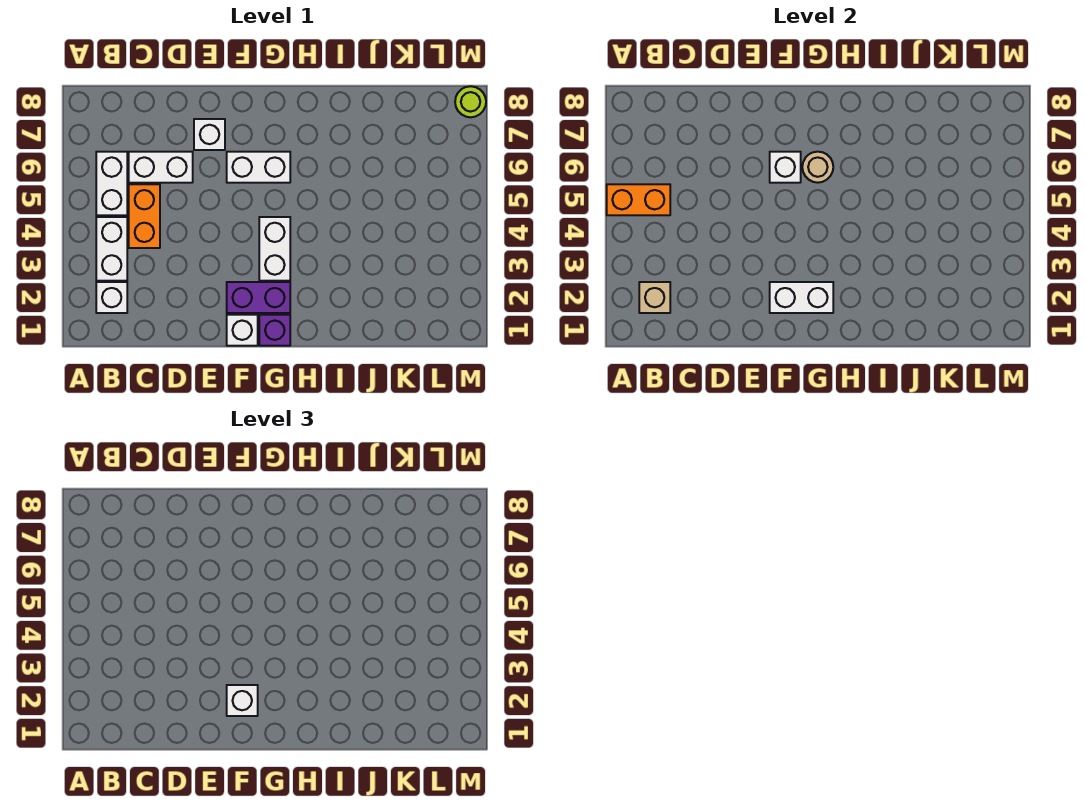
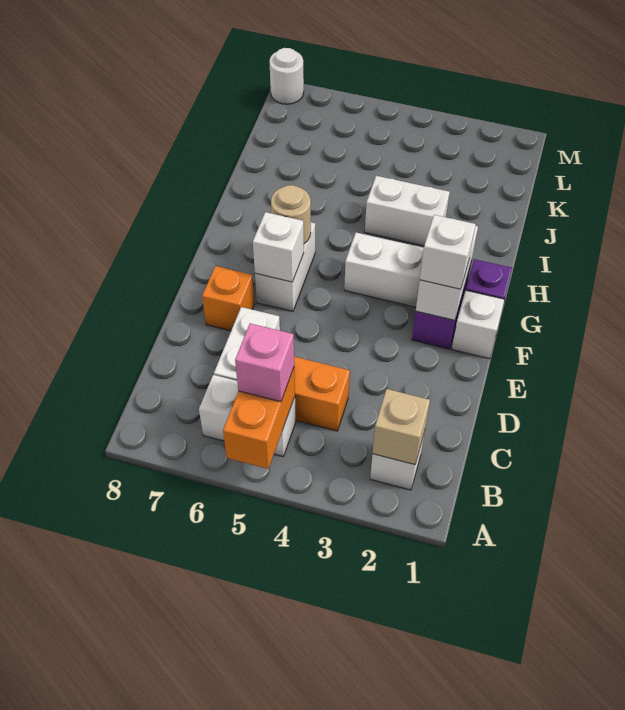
white brick B3:B4 level 1 -> white brick I3:I4 level 1
none -> pink brick B5 level 3
white brick E7 level 1 -> orange brick E7 level 1
lime round brick M8 level 1 -> white round brick M8 level 1

